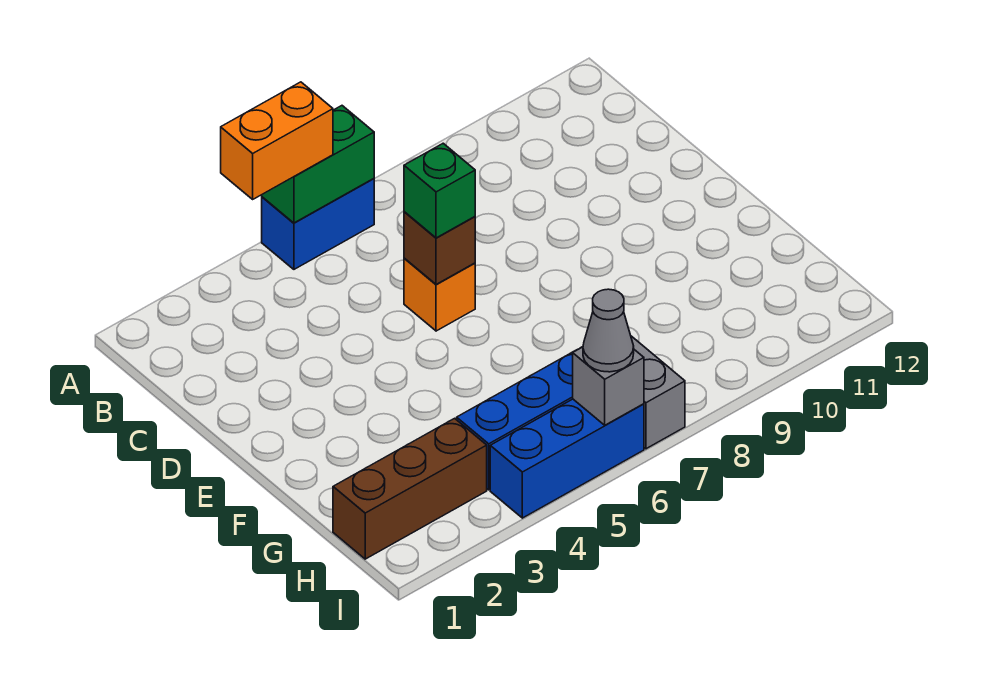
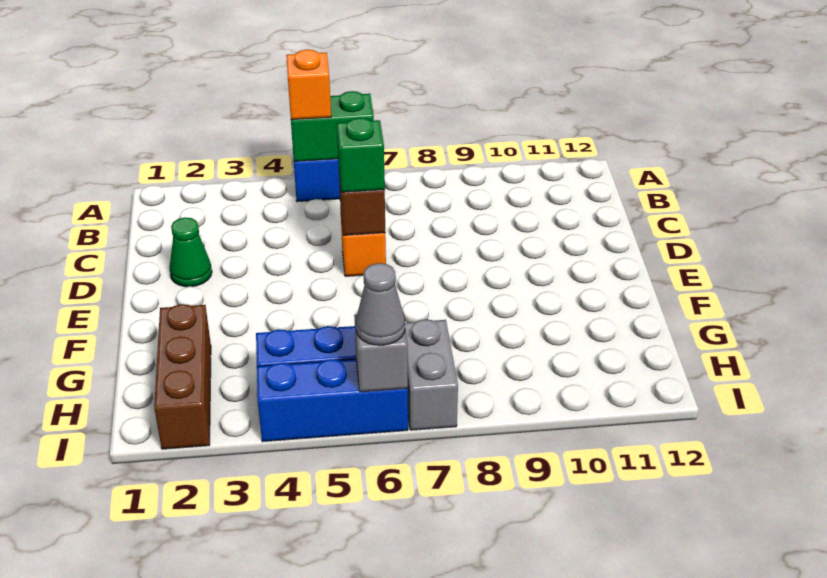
orange brick A4:A5 level 3 -> orange brick A5 level 3
none -> green cone D2 level 1
brown brick H1:H3 level 1 -> brown brick G2:I2 level 1

